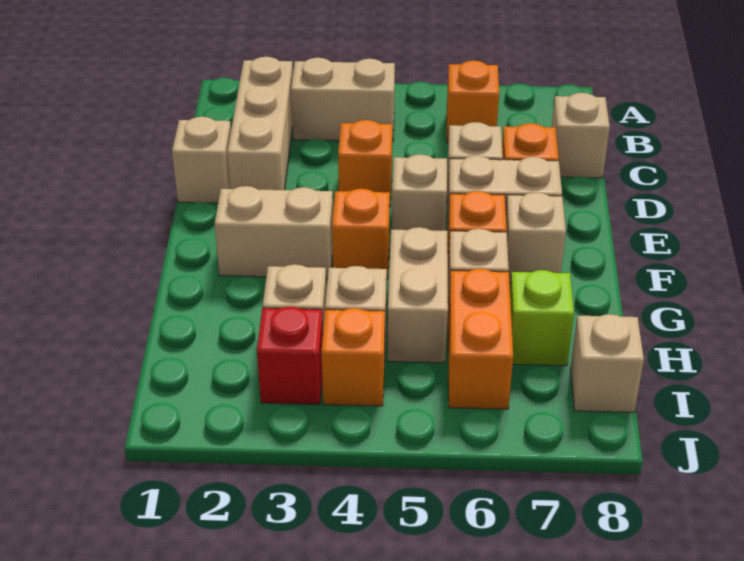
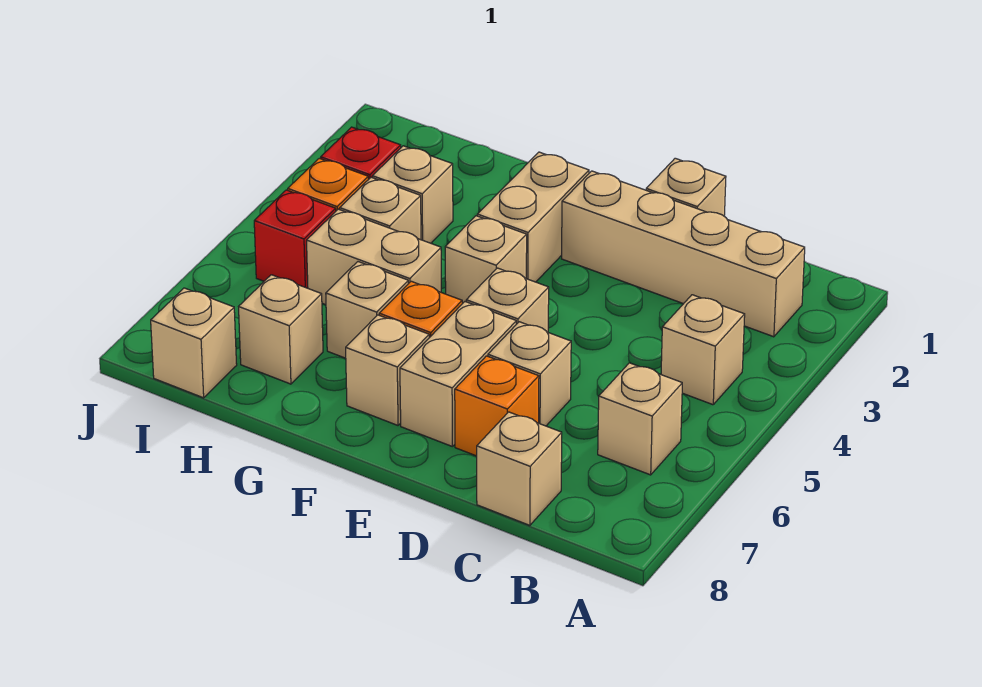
tan brick B2:D2 level 1 -> tan brick B2:E2 level 1
tan brick B3:B4 level 1 -> tan brick B4 level 1
orange brick B6 level 1 -> tan brick B6 level 1
orange brick D4 level 1 -> none
orange brick F4 level 1 -> tan brick F4 level 1
orange brick H6:I6 level 1 -> none
lime brick H7 level 1 -> tan brick H7 level 1
none -> red brick I5 level 1

